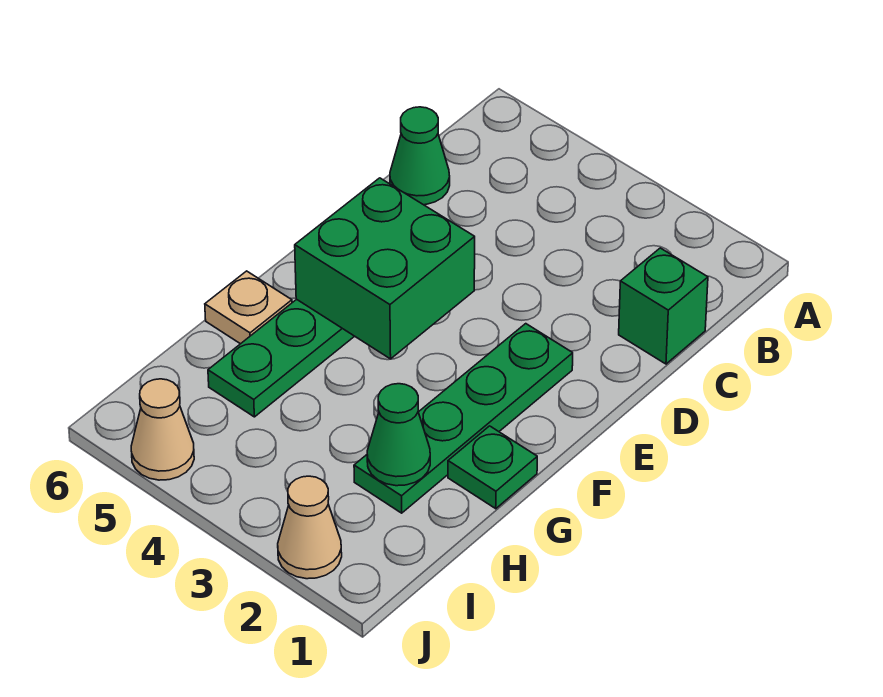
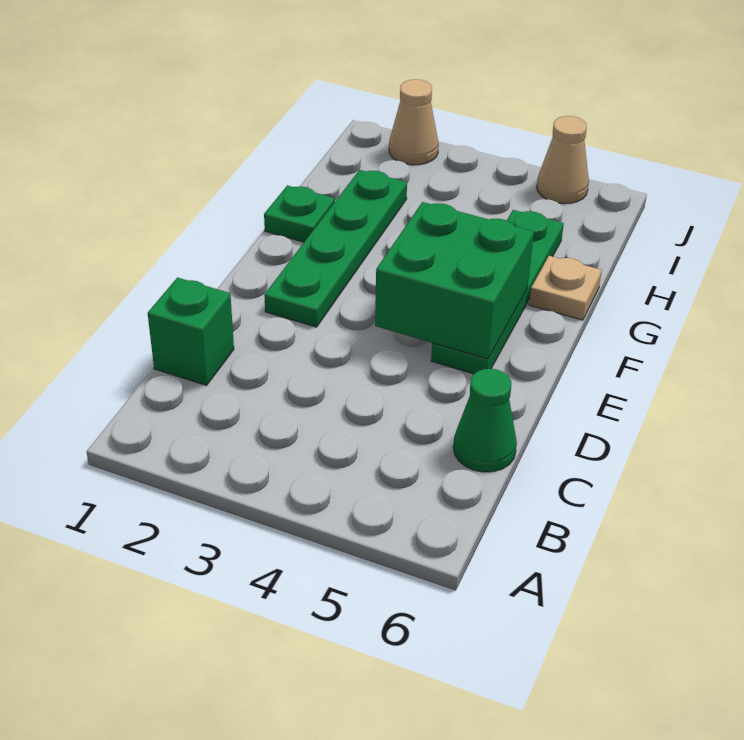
green cone H2 level 2 -> none

